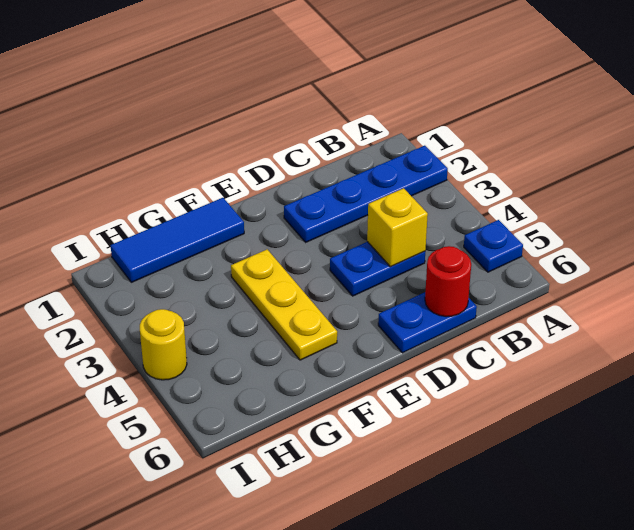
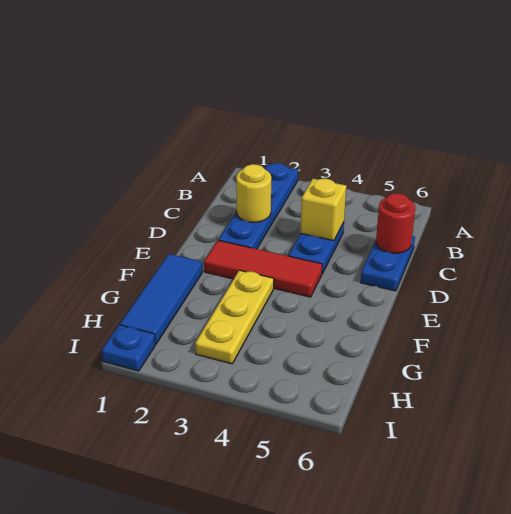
blue plate A5 level 1 -> blue plate I1 level 1
none -> red tile E2:E4 level 1
yellow plate F3:F5 level 1 -> yellow plate F3:H3 level 1
yellow round brick I4 level 1 -> yellow round brick C2 level 2

